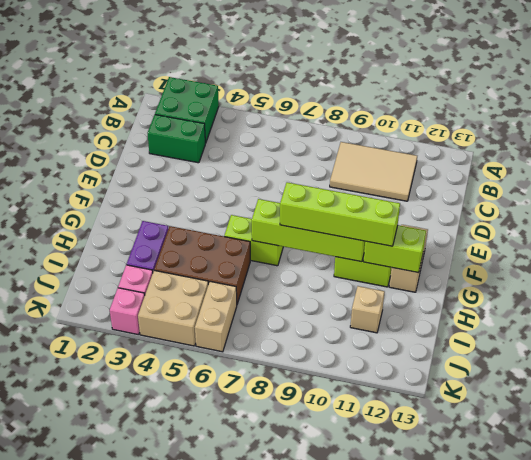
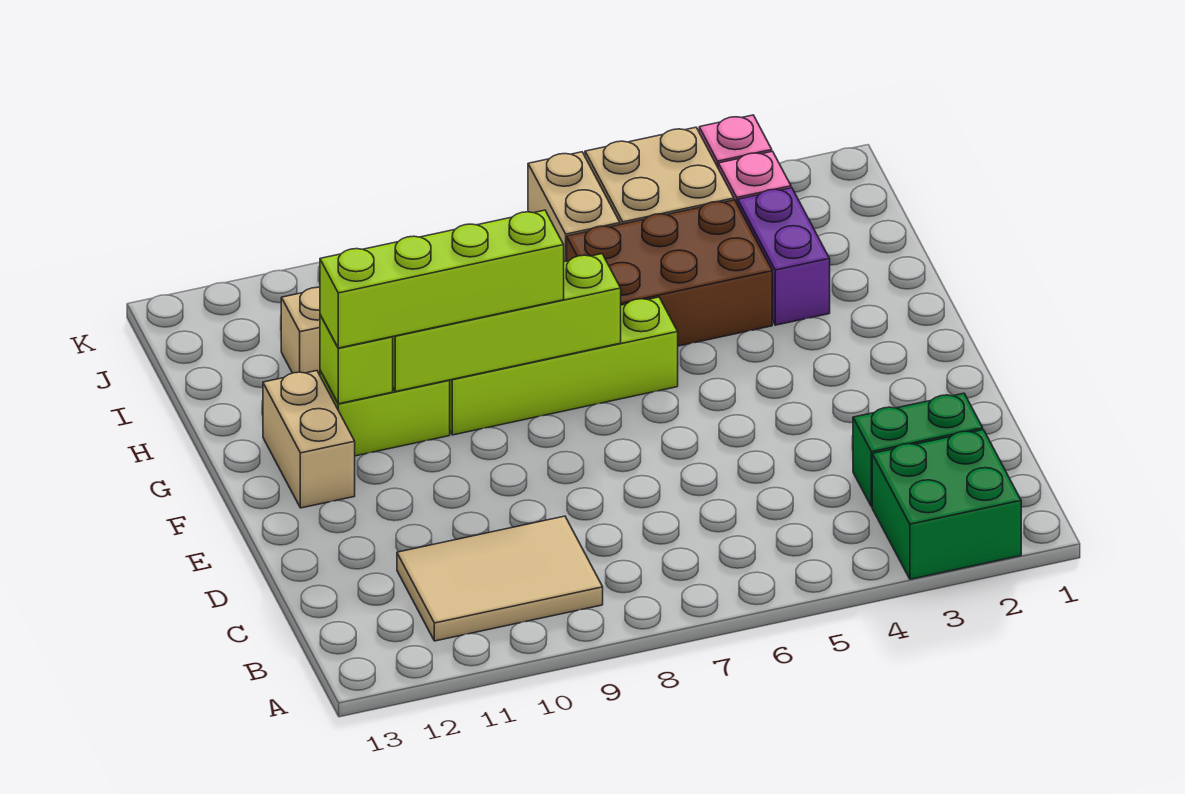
lime brick G6:G7 level 1 -> lime brick G6:G9 level 1
lime brick G11:G12 level 2 -> lime brick G11 level 2

